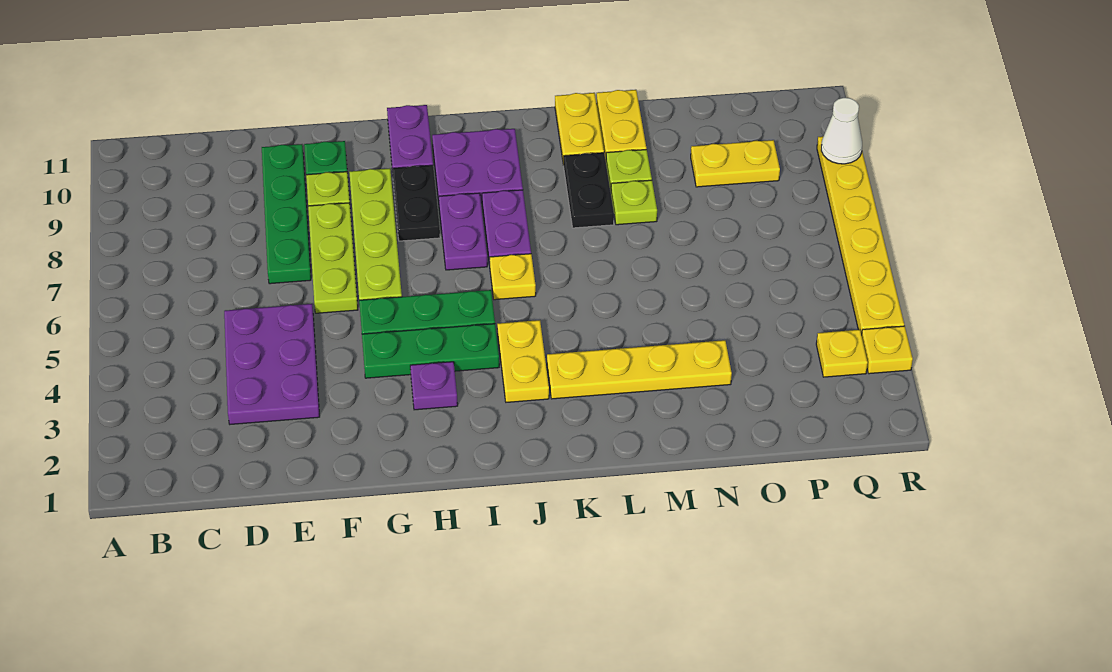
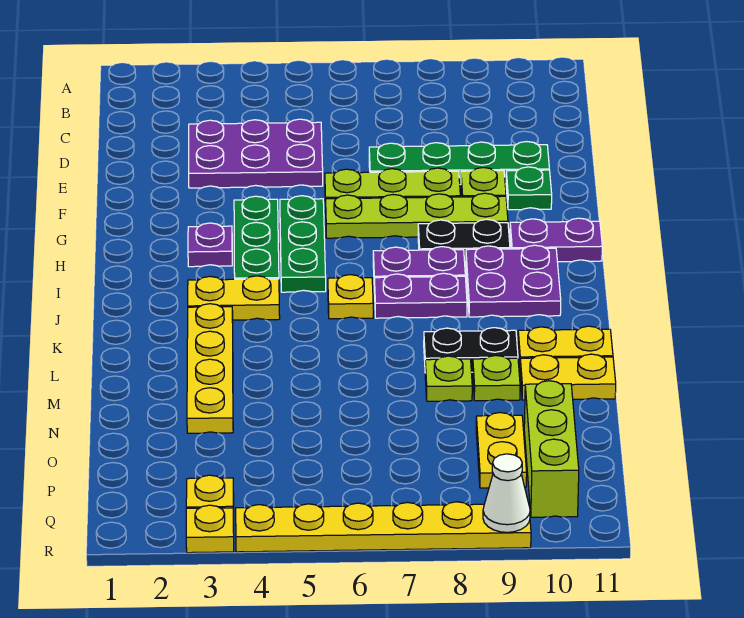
none -> lime brick O10:Q10 level 1

